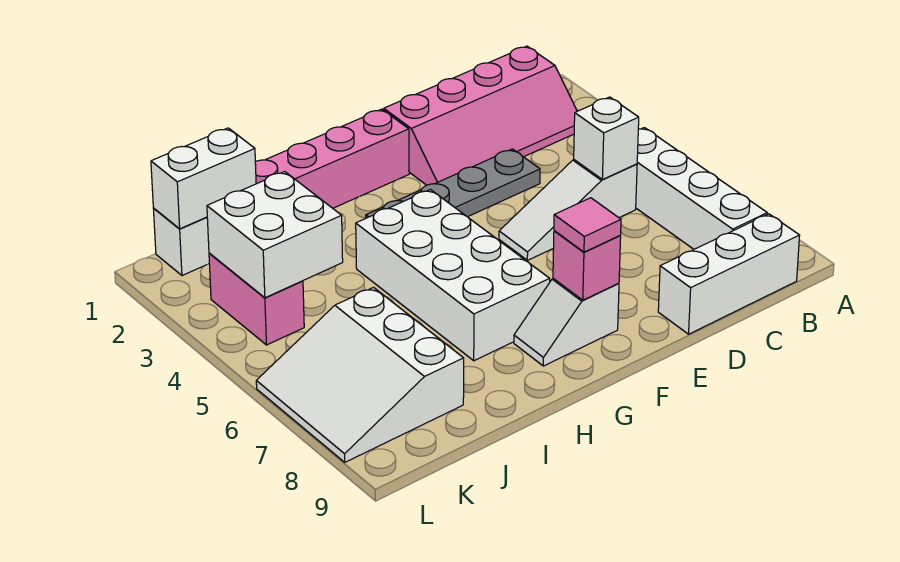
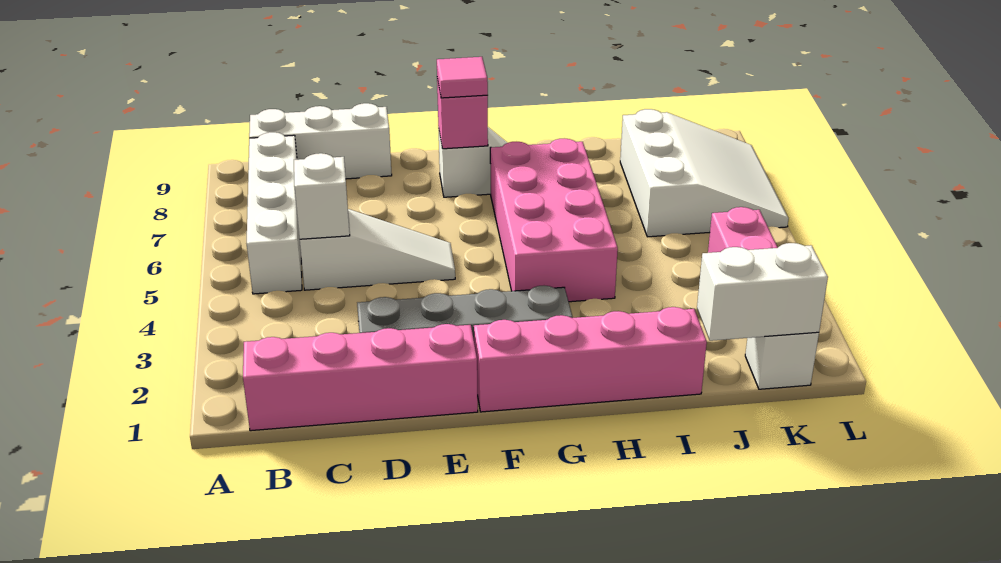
white brick G4:H7 level 1 -> pink brick G4:H7 level 1
white brick J3:K4 level 2 -> none

